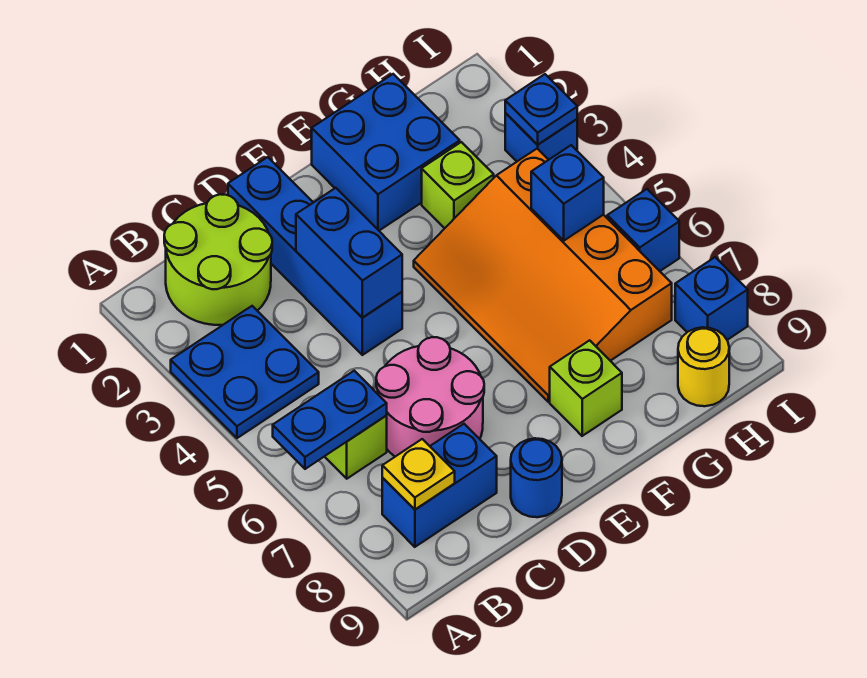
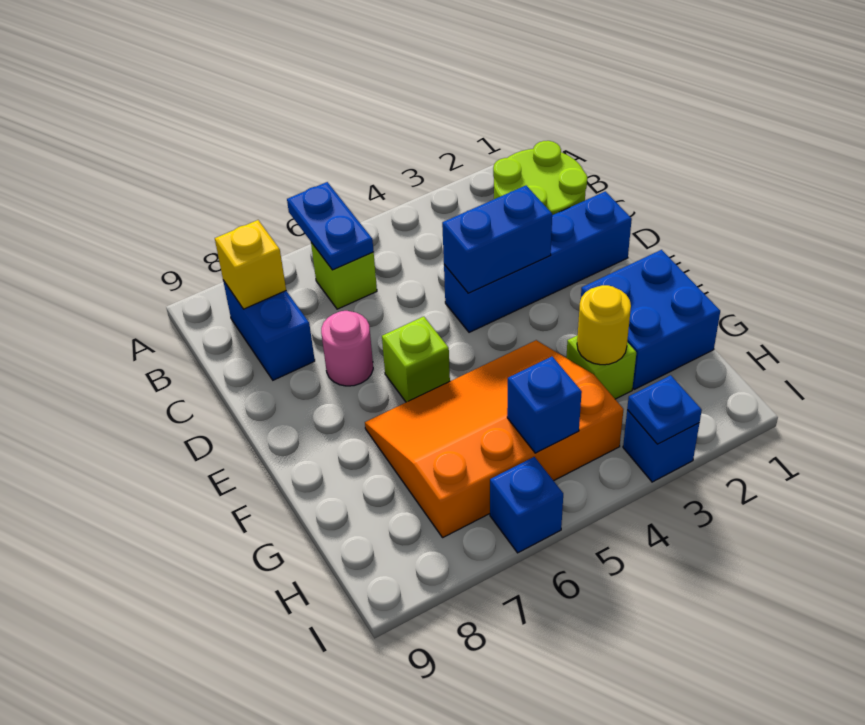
blue plate A3:B4 level 1 -> none
yellow plate B8 level 2 -> yellow brick B8 level 2
pink round brick C6:D7 level 1 -> pink round brick D7 level 1
blue round brick D9 level 1 -> none
lime brick F8 level 1 -> lime brick E6 level 1
yellow round brick H9 level 1 -> yellow round brick G3 level 2
blue brick I8 level 1 -> none

